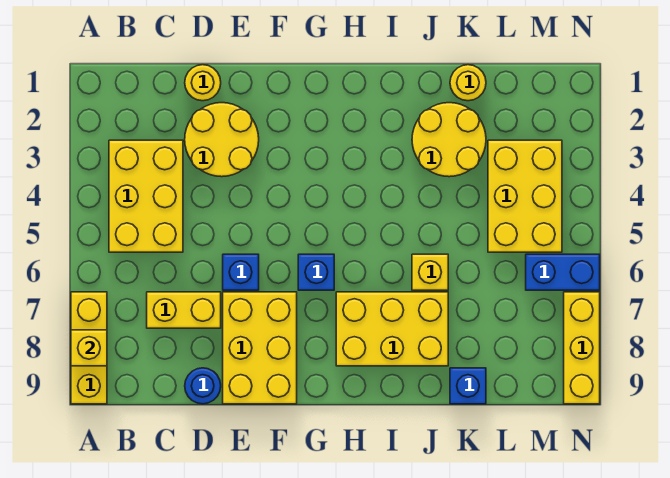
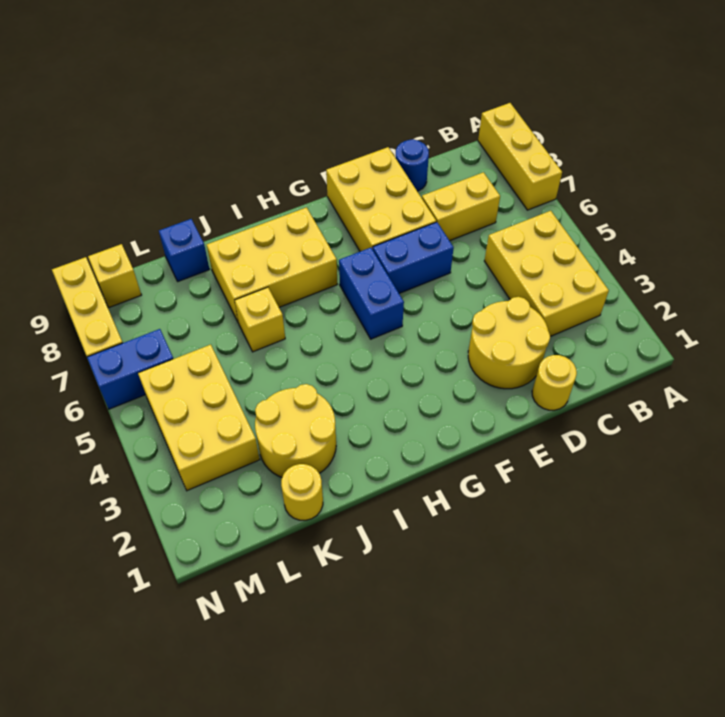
yellow brick A8 level 2 -> yellow brick M9 level 1
blue brick E6 level 1 -> blue brick E6:F6 level 1
blue brick G6 level 1 -> blue brick G5:G6 level 1

